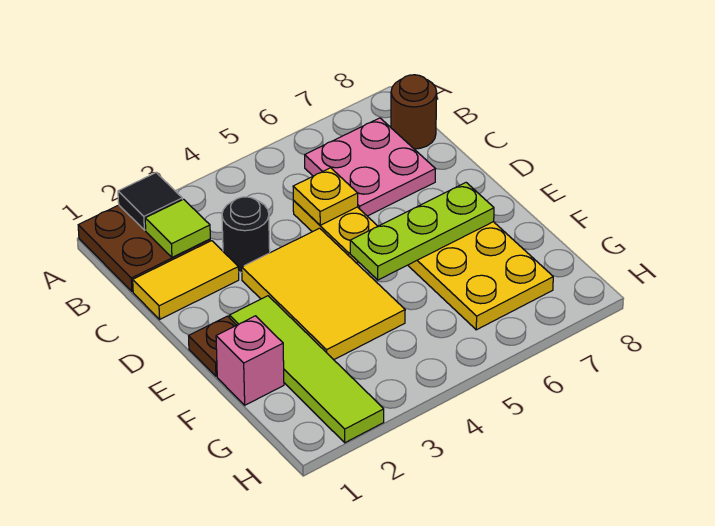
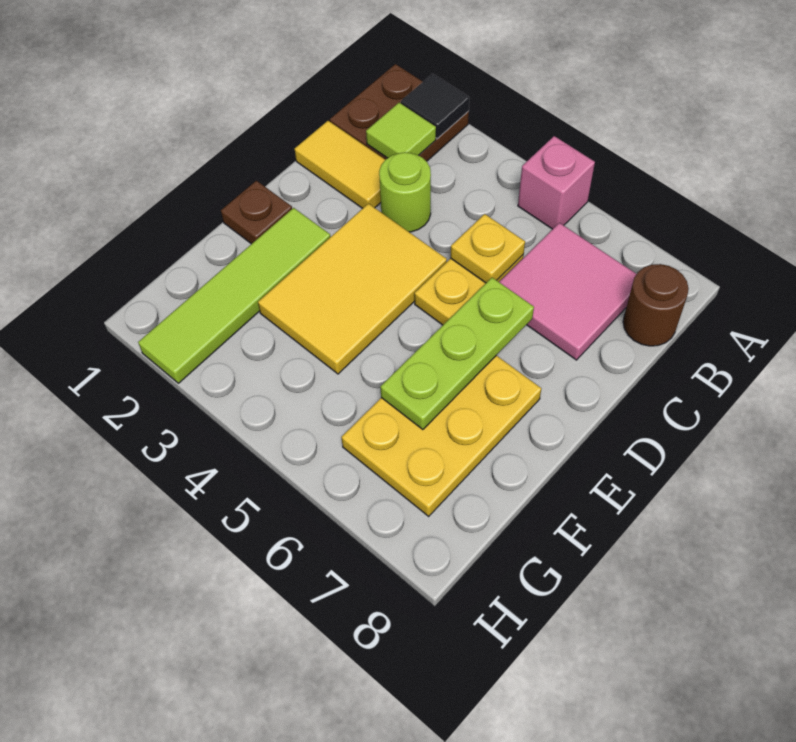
pink plate B6:C7 level 1 -> pink tile B6:C7 level 1
black round brick C3 level 1 -> lime round brick C3 level 1
lime plate E5:E7 level 2 -> lime plate D6:F6 level 2
pink brick F1 level 1 -> pink brick A5 level 1

